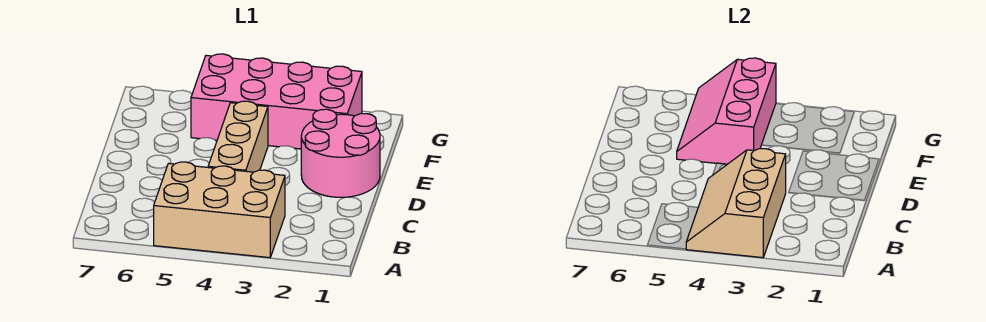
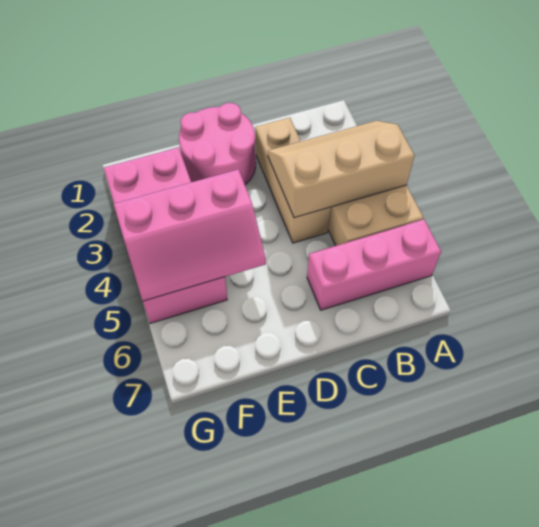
tan slope A3:C4 level 2 top 3 -> tan slope A3:C4 level 2 top 4
none -> pink brick A6:C6 level 1
tan brick C4:E4 level 1 -> tan brick C2:C4 level 1

